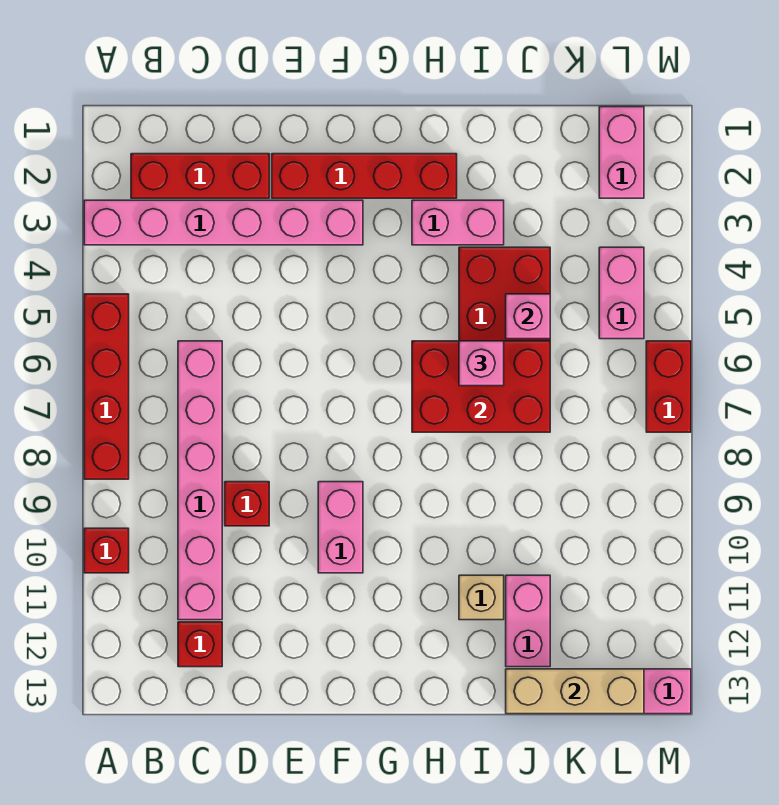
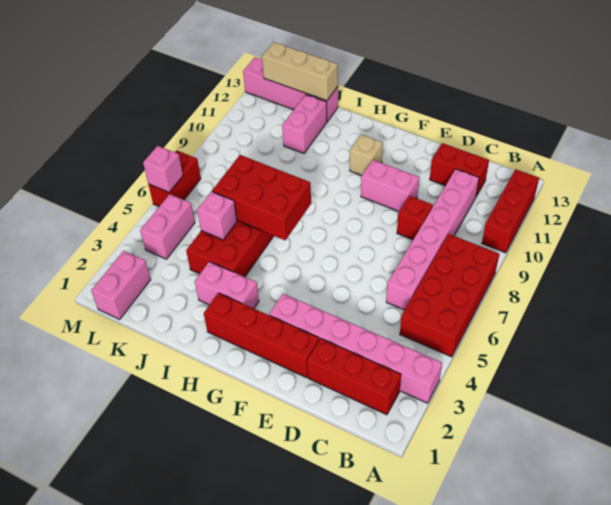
red brick A5:A8 level 1 -> red brick A5:B8 level 1
red brick A10 level 1 -> red brick A10:A12 level 1
red brick C12 level 1 -> red brick C12:D12 level 1
pink brick F9:F10 level 1 -> pink brick E10:F10 level 1
pink brick I6 level 3 -> pink brick M6 level 2
tan brick I11 level 1 -> tan brick G11 level 1

